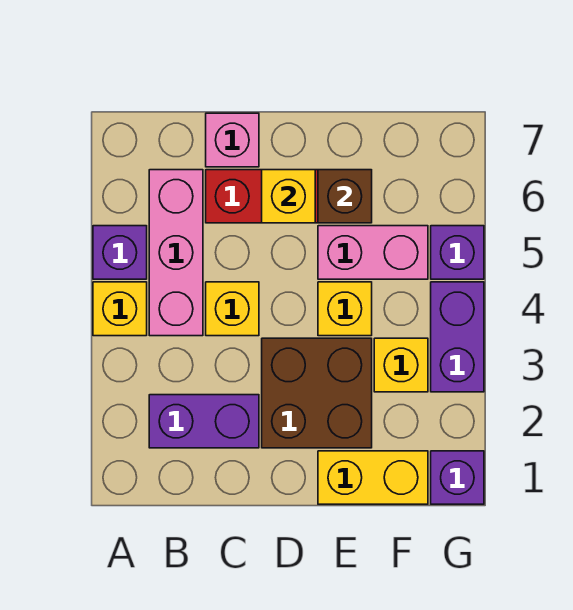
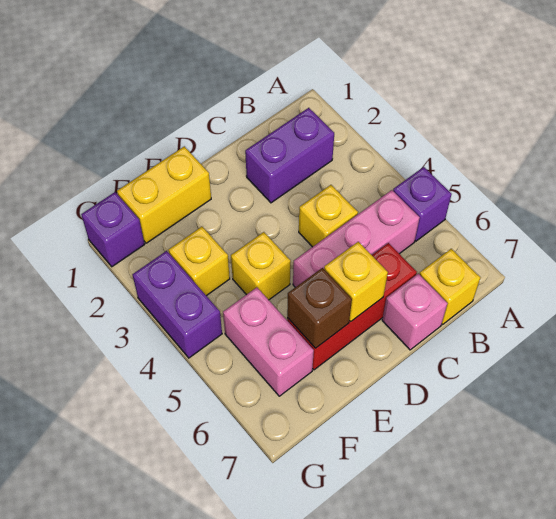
yellow brick A4 level 1 -> yellow brick B7 level 1
pink brick B4:B6 level 1 -> pink brick B5:D5 level 1
brown brick D2:E3 level 1 -> none
pink brick E5:F5 level 1 -> pink brick F5:F6 level 1
purple brick G5 level 1 -> none

